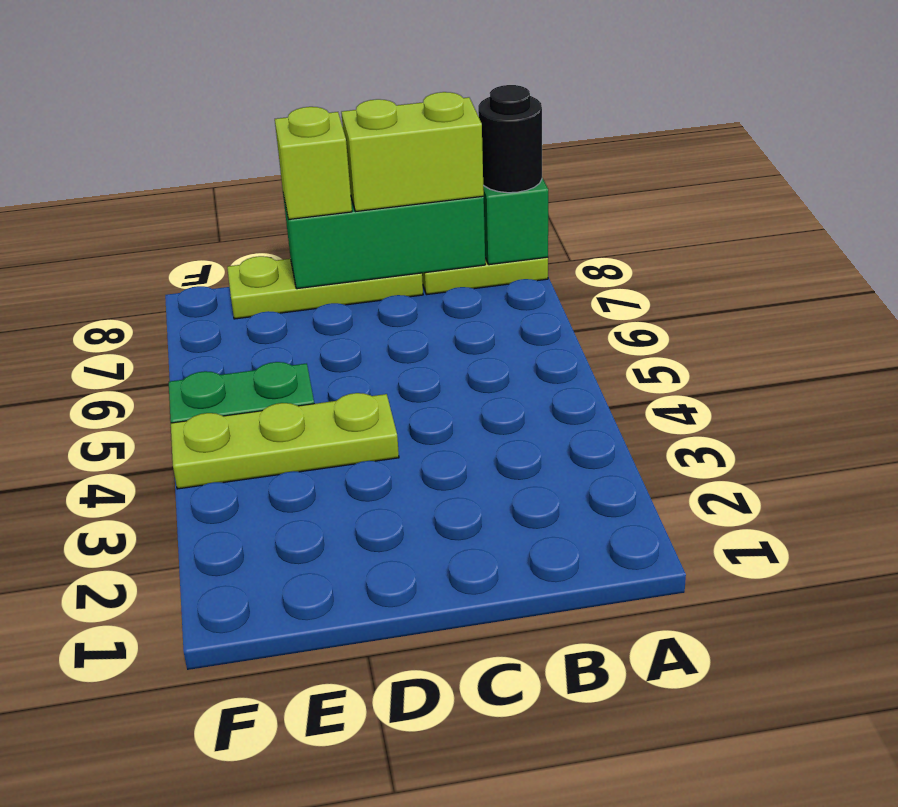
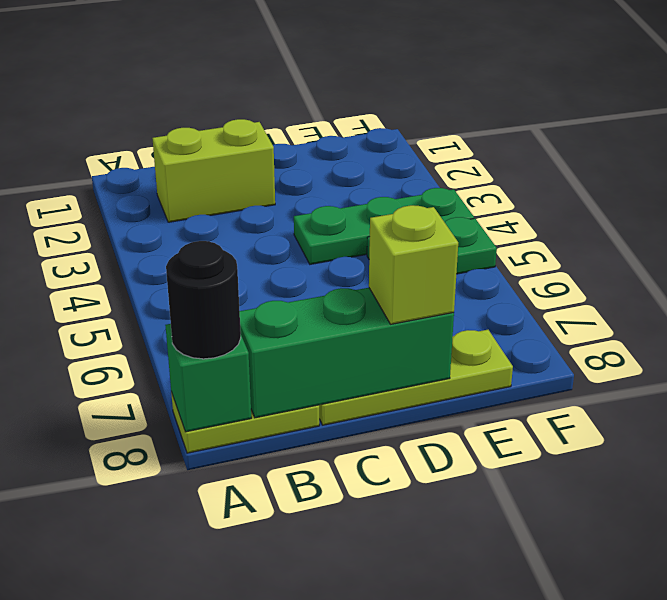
lime brick B8:C8 level 3 -> lime brick B2:C2 level 1
lime plate D4:F4 level 1 -> green plate D4:F4 level 1

